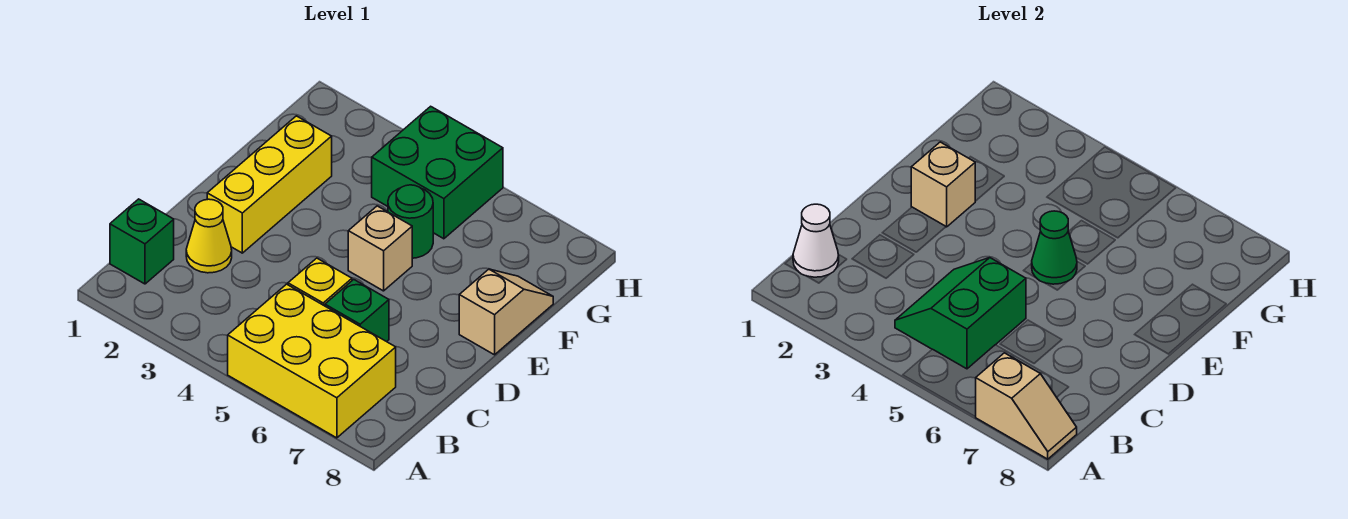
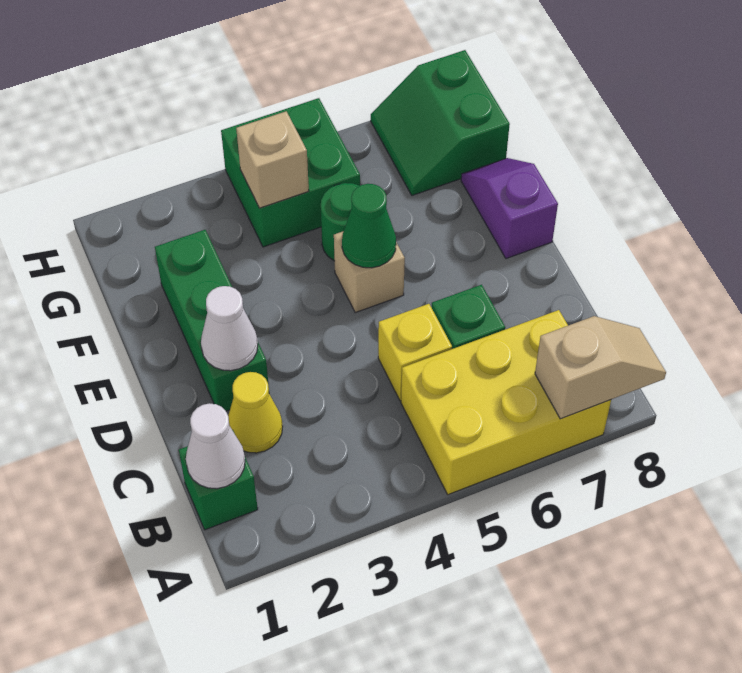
green slope B4:C5 level 2 top 5 -> green slope G7:H8 level 1 top 8
yellow brick D2:F2 level 1 -> green brick D2:F2 level 1
none -> white cone D2 level 2
tan brick E2 level 2 -> tan brick G4 level 2
tan slope E8:F8 level 1 top E -> purple slope E8:F8 level 1 top E

